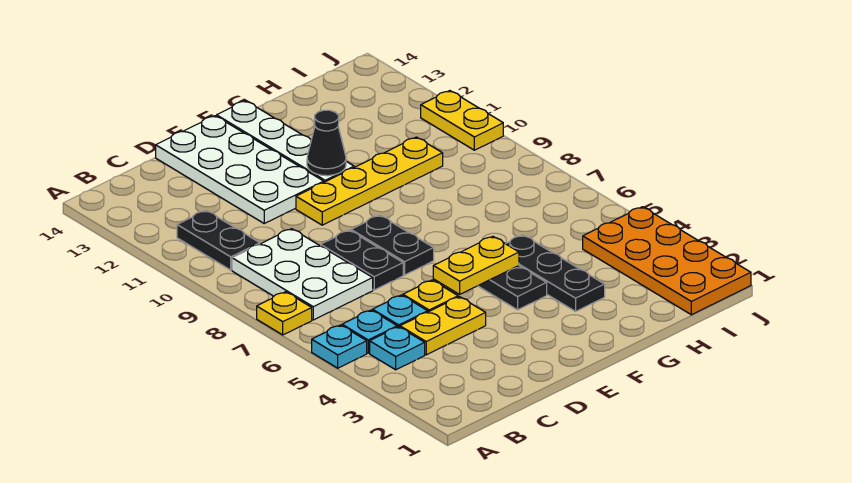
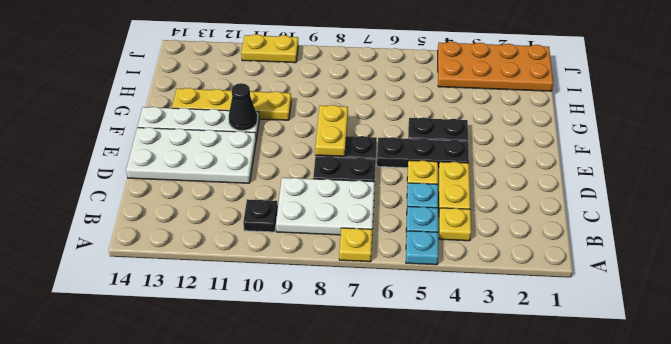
cyan plate B4 level 1 -> yellow plate B4 level 1
black plate B10:B11 level 1 -> black plate B10 level 1
yellow plate E5:F5 level 2 -> yellow plate E8:F8 level 2
yellow plate E10:H10 level 1 -> yellow plate G10:G13 level 1
black plate G3:G5 level 1 -> black plate E4:E6 level 1

